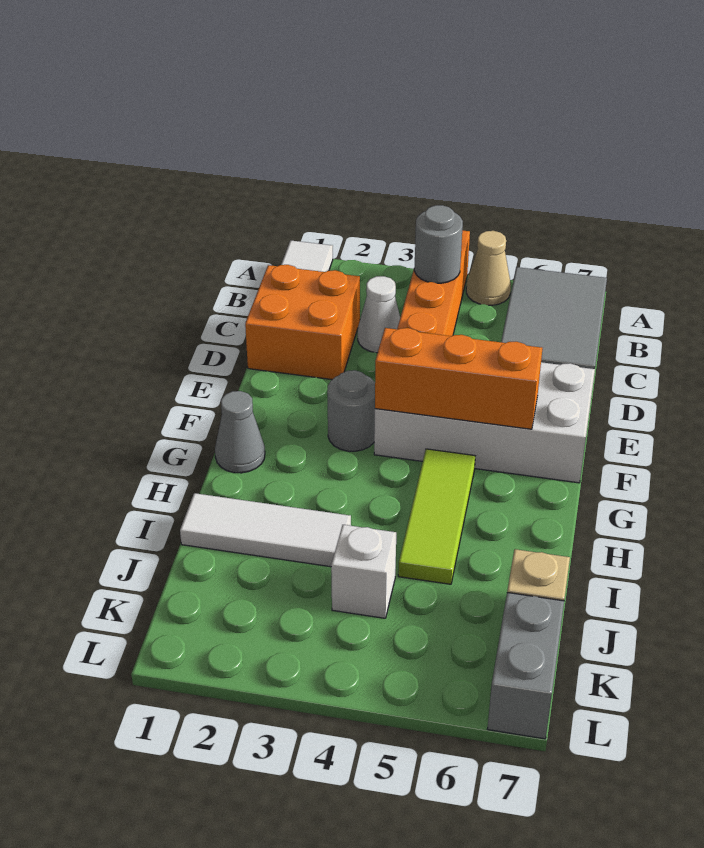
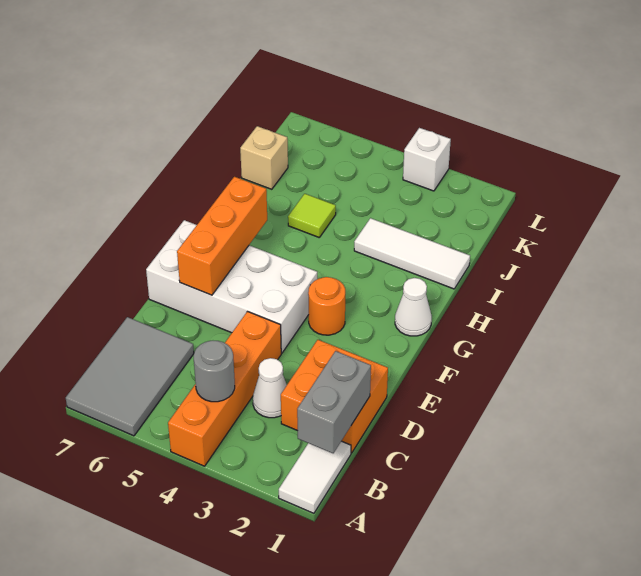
tan cone A5 level 1 -> none
grey round brick F3 level 1 -> orange round brick F3 level 1
orange brick F4:F6 level 2 -> orange brick E6:G6 level 2
grey cone G1 level 1 -> white cone G1 level 1
lime tile G5:I5 level 1 -> lime tile I5 level 1
white brick J4 level 1 -> white brick L3 level 1
grey brick K7:L7 level 1 -> grey brick B1:C1 level 2

